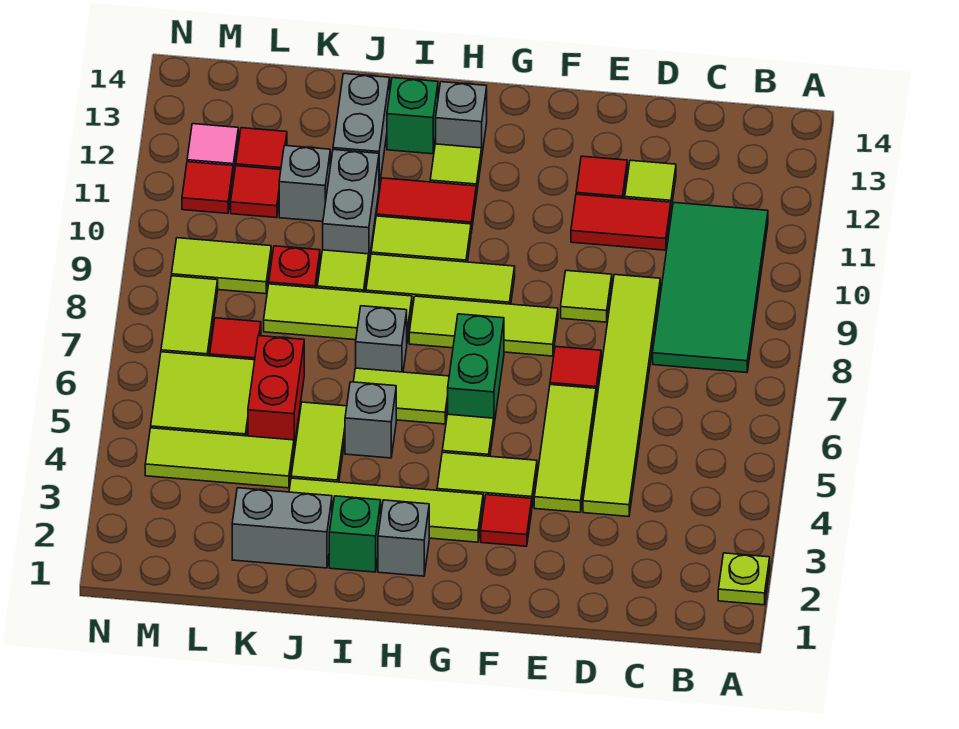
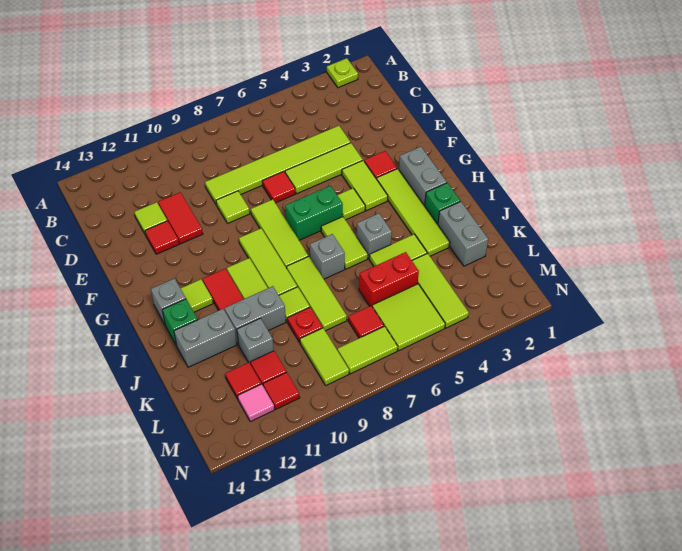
green tile B8:C11 level 1 -> none
grey brick H2 level 1 -> grey brick G2:H2 level 1

